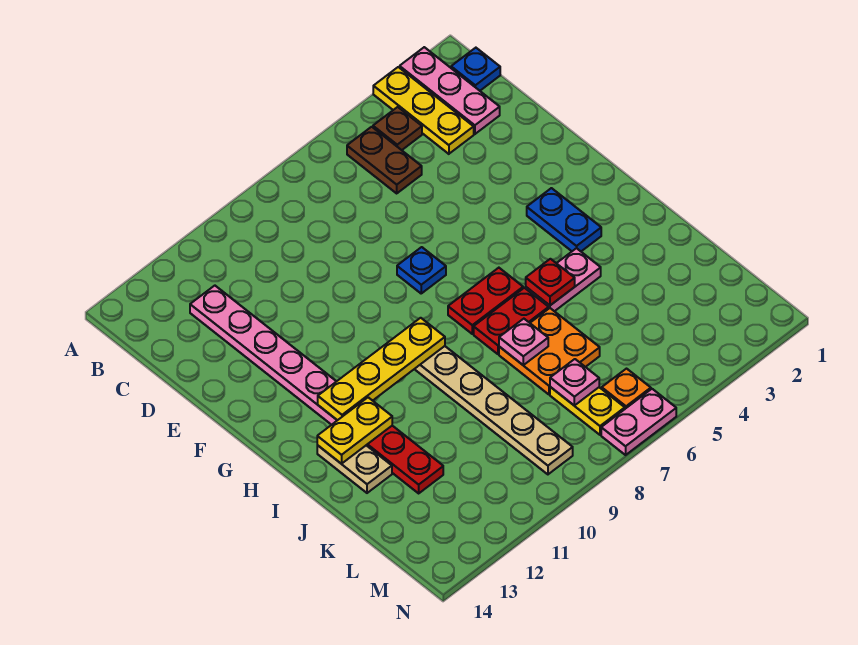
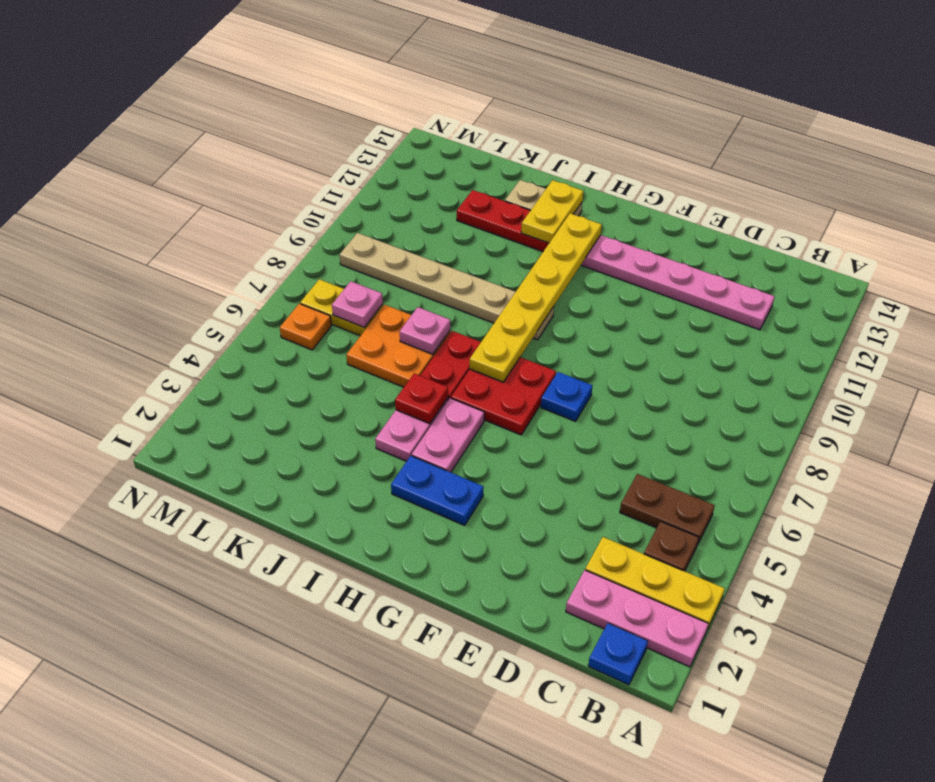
red plate H6:H7 level 1 -> red plate G6:H7 level 1
yellow plate H9:H12 level 2 -> yellow plate H7:H12 level 2
pink plate N6:N7 level 1 -> pink plate H4:H5 level 1

